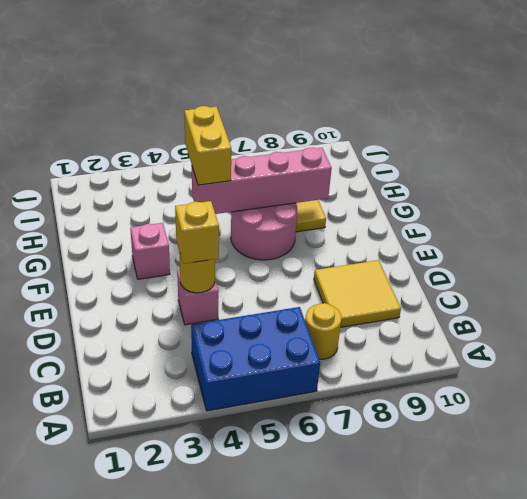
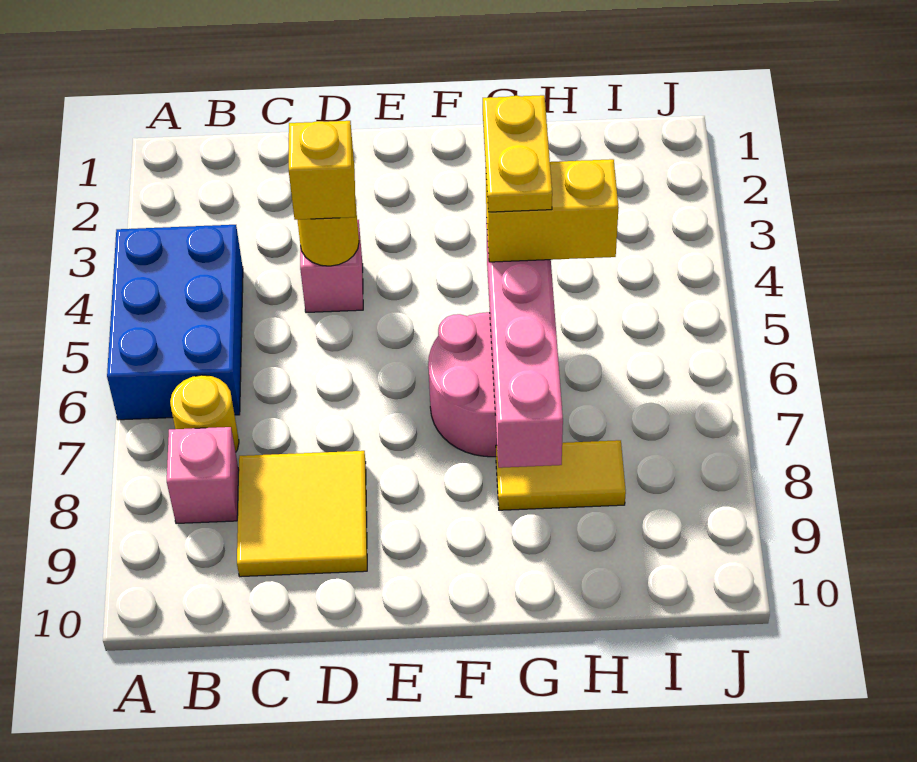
pink brick F3 level 1 -> pink brick B8 level 1
none -> yellow plate G4:G5 level 4

